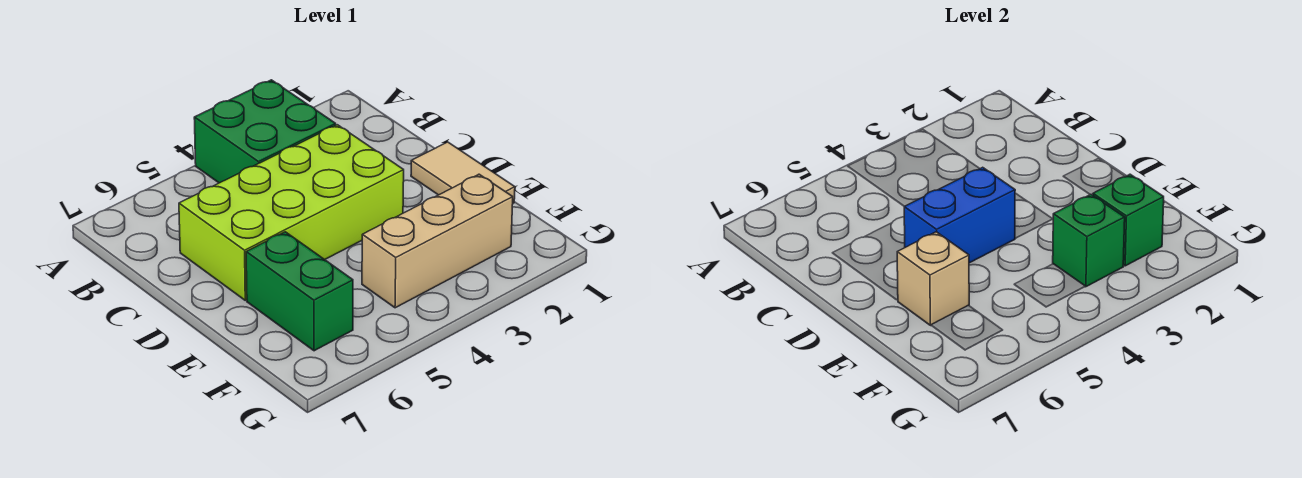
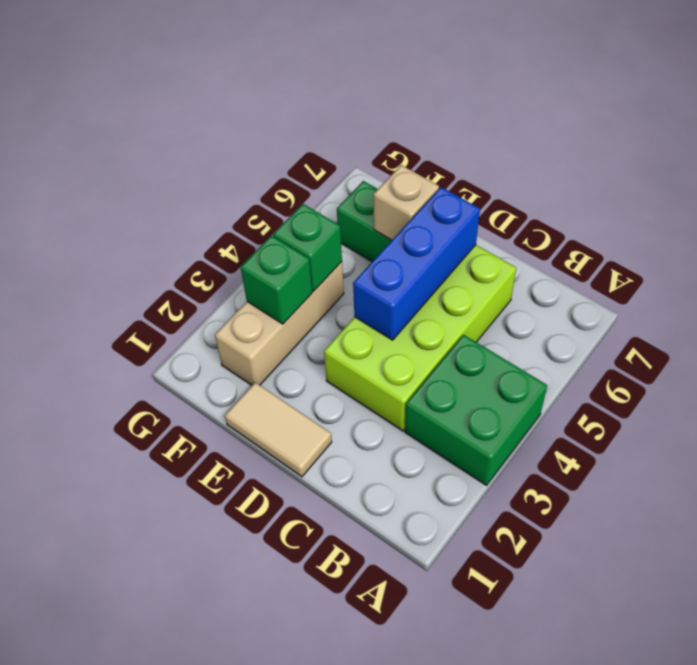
blue brick D4:D5 level 2 -> blue brick D4:D6 level 2
green brick F2 level 2 -> green brick F4 level 2

